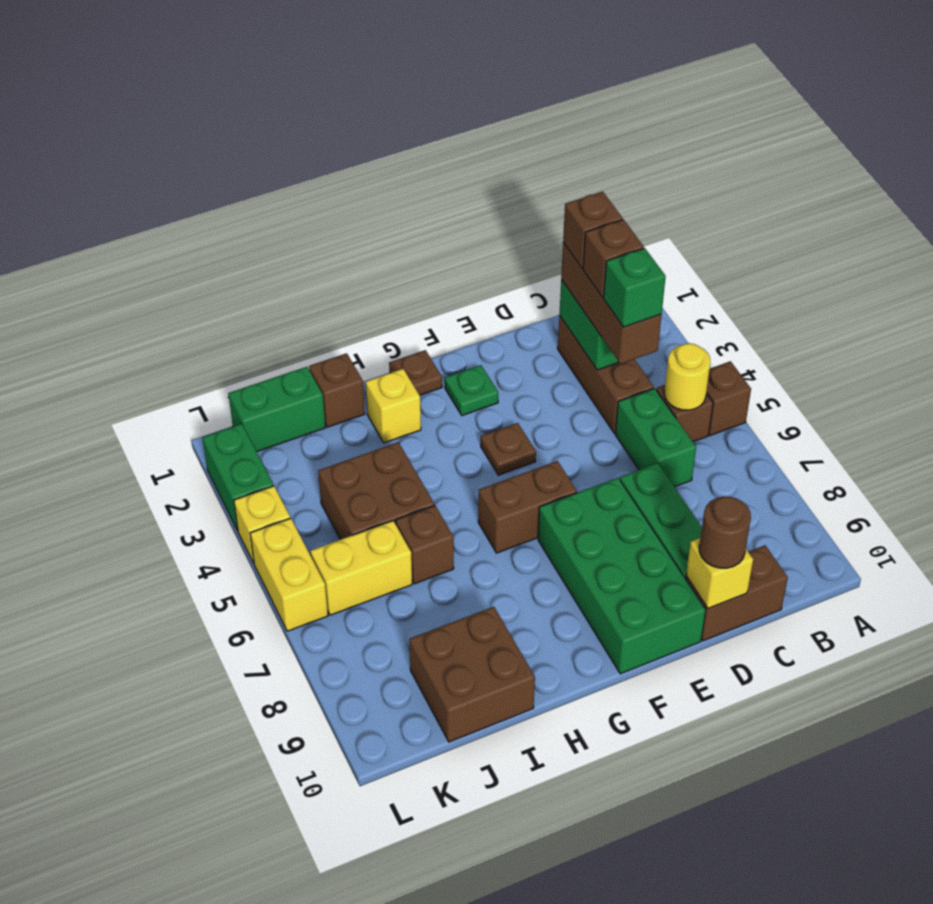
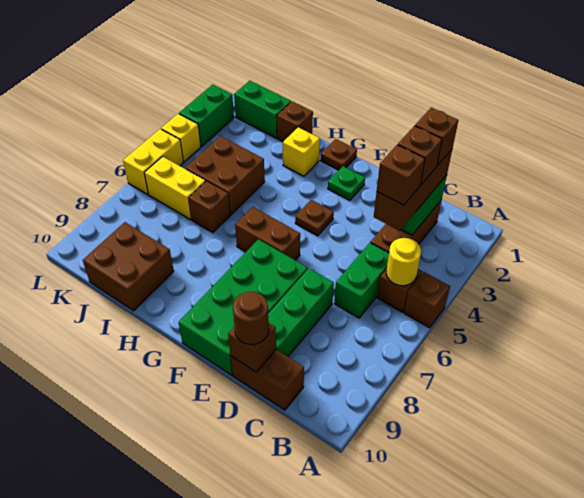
green brick C4 level 4 -> brown brick C4 level 4
yellow brick D10 level 2 -> brown brick D10 level 2

